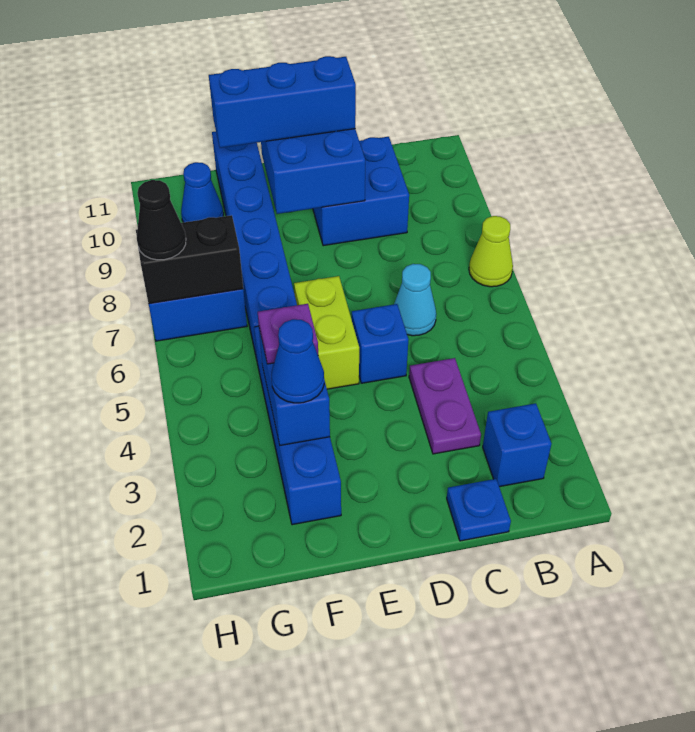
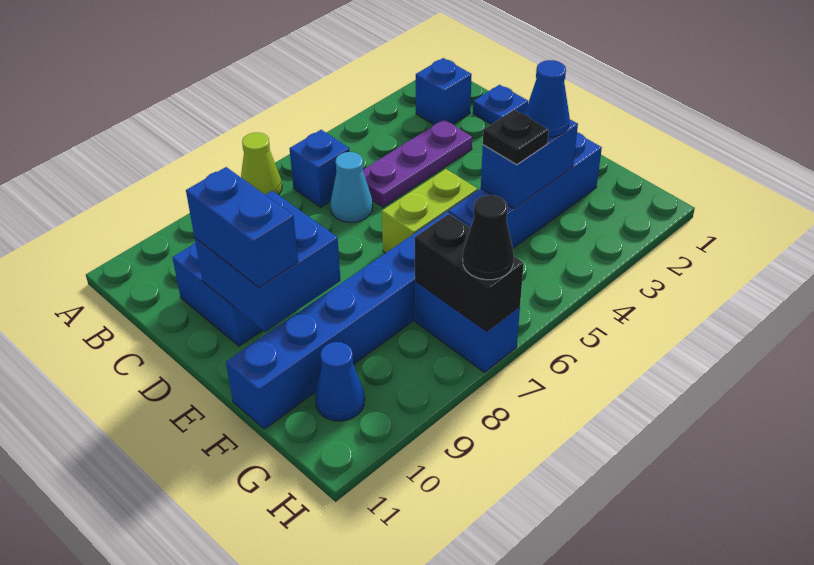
purple plate C3:C4 level 1 -> purple plate C3:C5 level 1
blue brick D5 level 1 -> blue brick B6 level 1
blue brick D10:F10 level 3 -> blue brick D10:E10 level 3
purple plate F4 level 3 -> black plate F4 level 3

